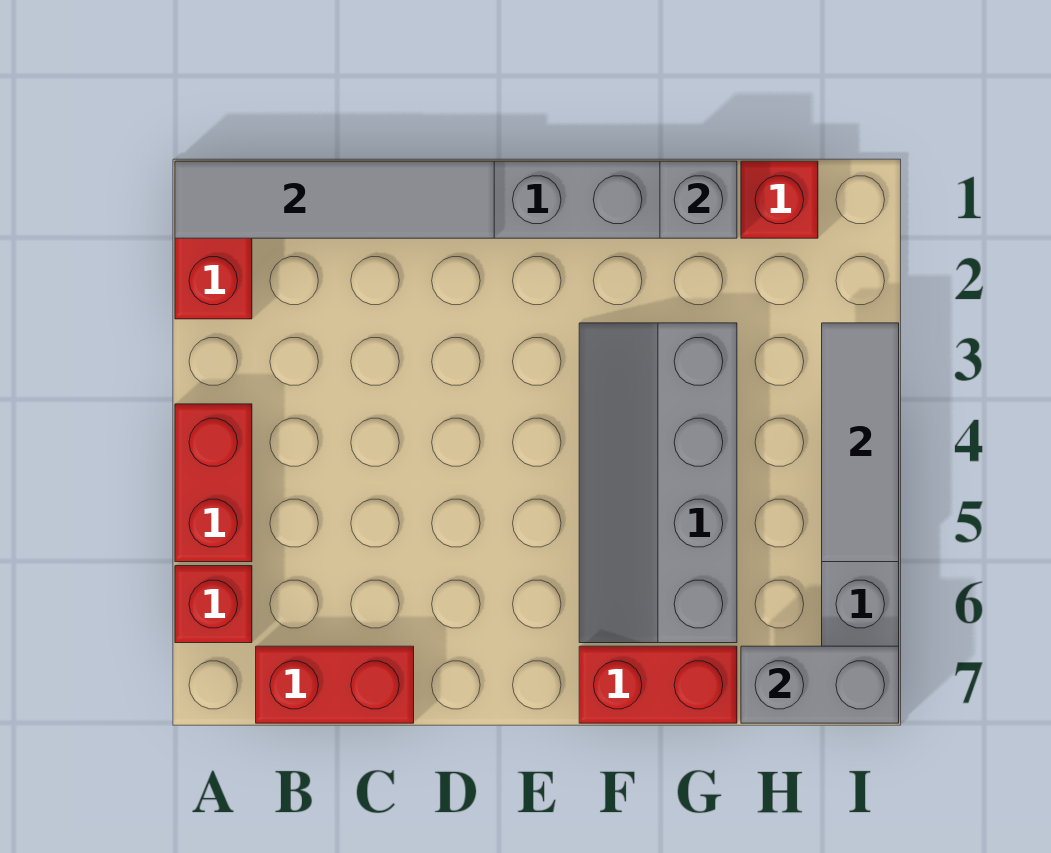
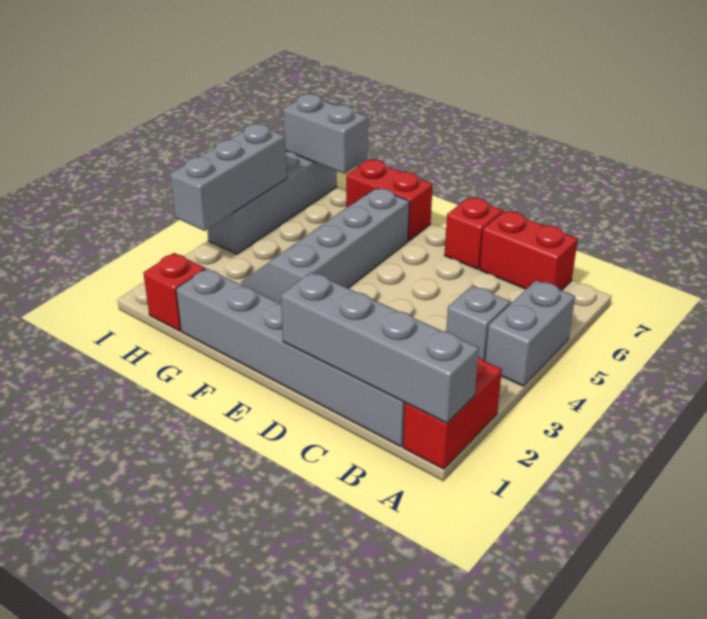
grey tile A1:D1 level 2 -> grey brick A1:D1 level 2
red brick A4:A5 level 1 -> grey brick A4:A5 level 1
red brick A6 level 1 -> red brick D7 level 1
grey slope F3:G6 level 1 top G -> grey slope F3:G6 level 1 top F
grey brick G1 level 2 -> grey brick B4 level 1
grey tile I3:I5 level 2 -> grey brick I3:I5 level 2

